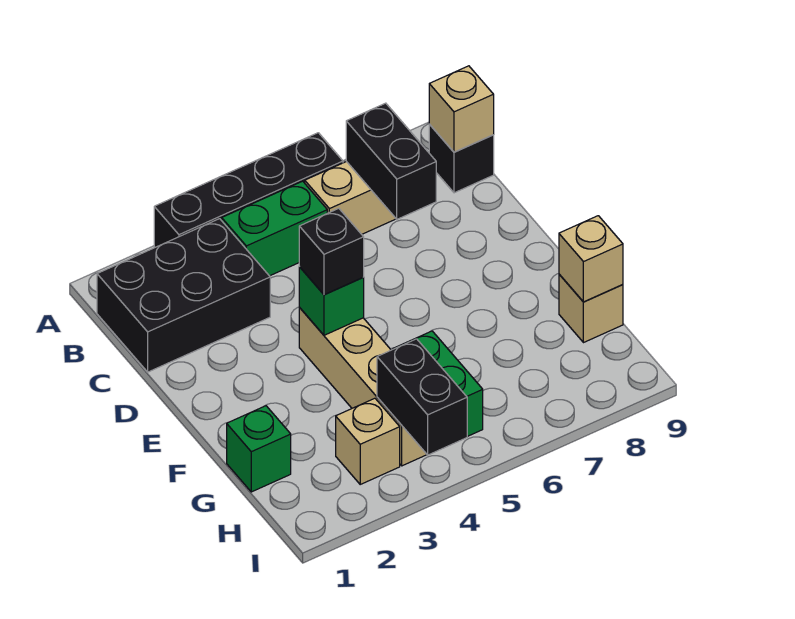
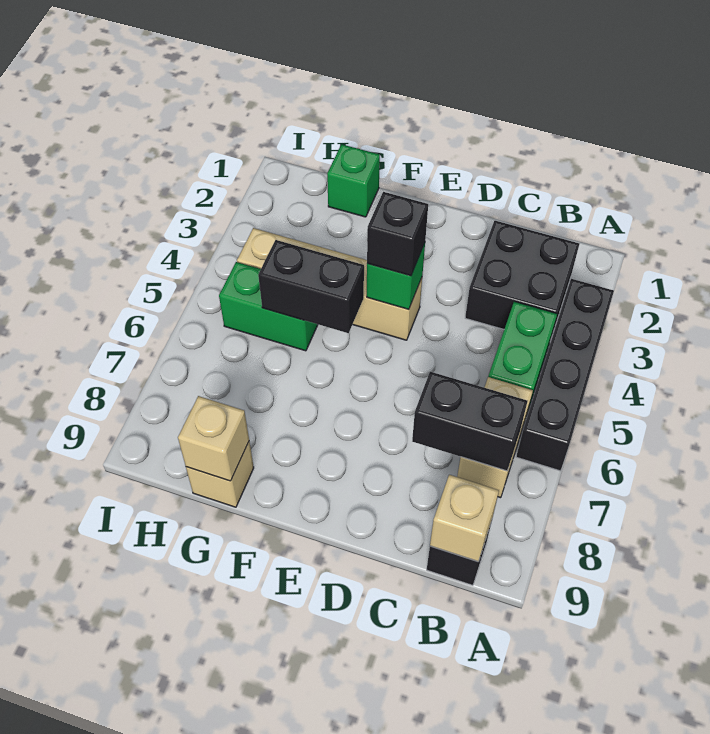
black brick B1:C3 level 1 -> black brick B2:C3 level 1
tan brick H3 level 1 -> none
black brick H4:I4 level 2 -> black brick F5:G5 level 2

